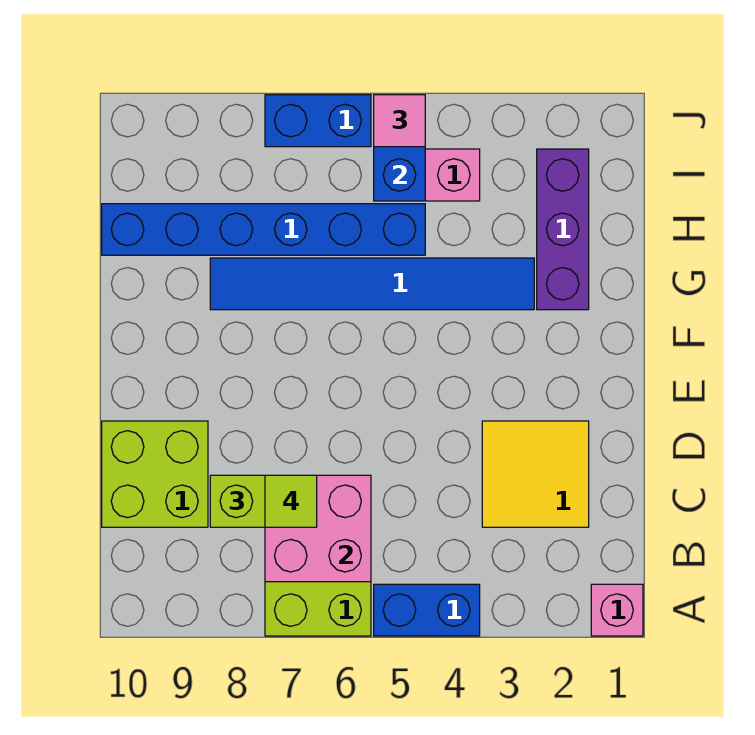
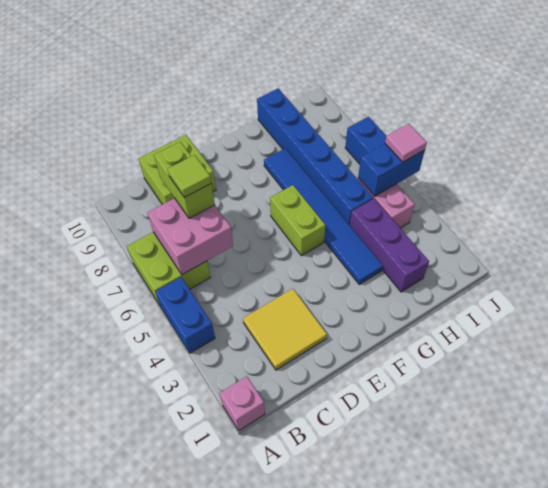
none -> lime brick F5:F6 level 1
purple brick G2:I2 level 1 -> purple brick H2:H4 level 1

